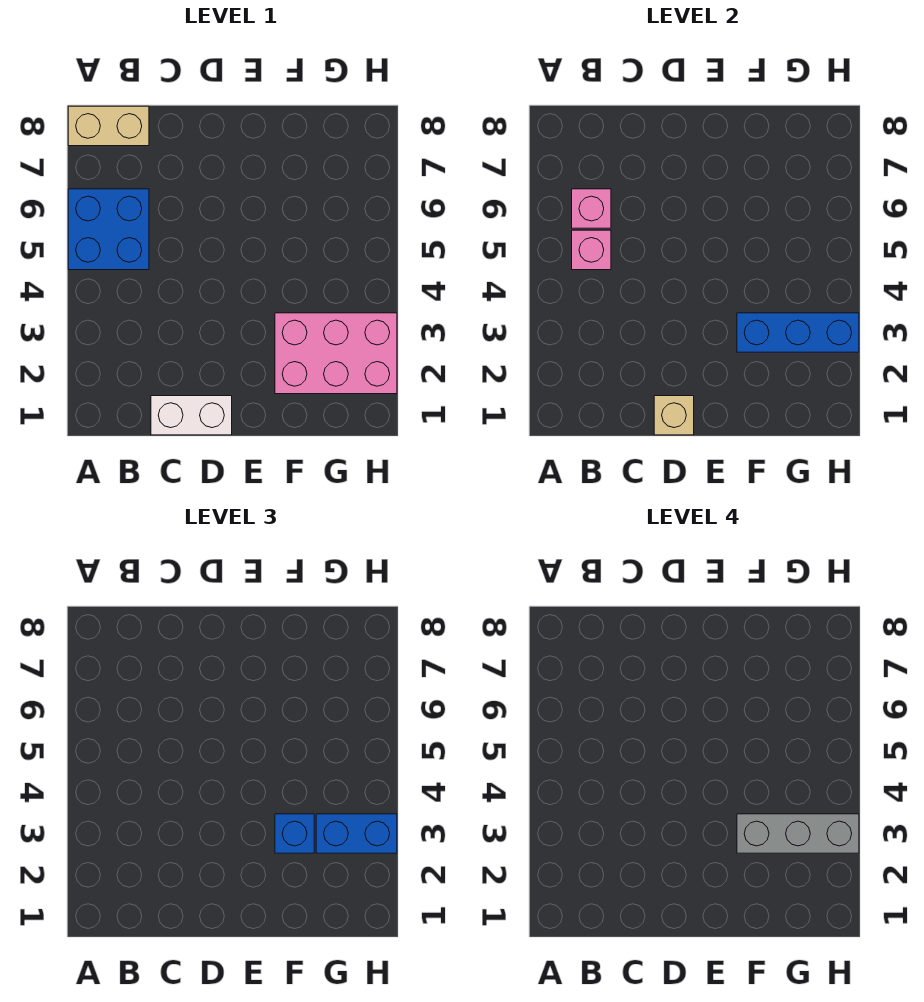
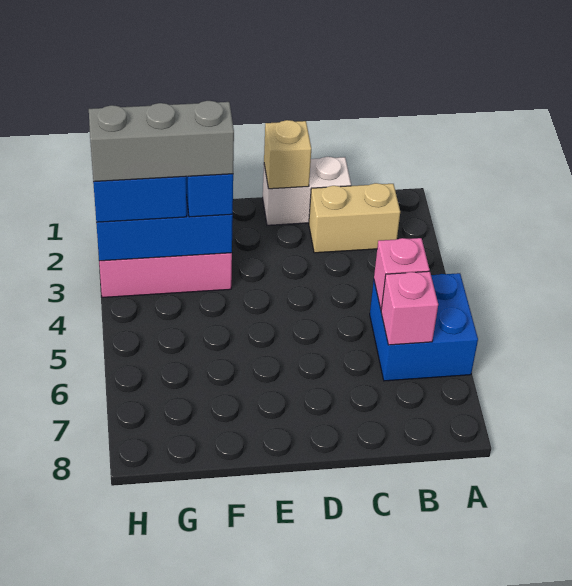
tan brick A8:B8 level 1 -> tan brick B2:C2 level 1

